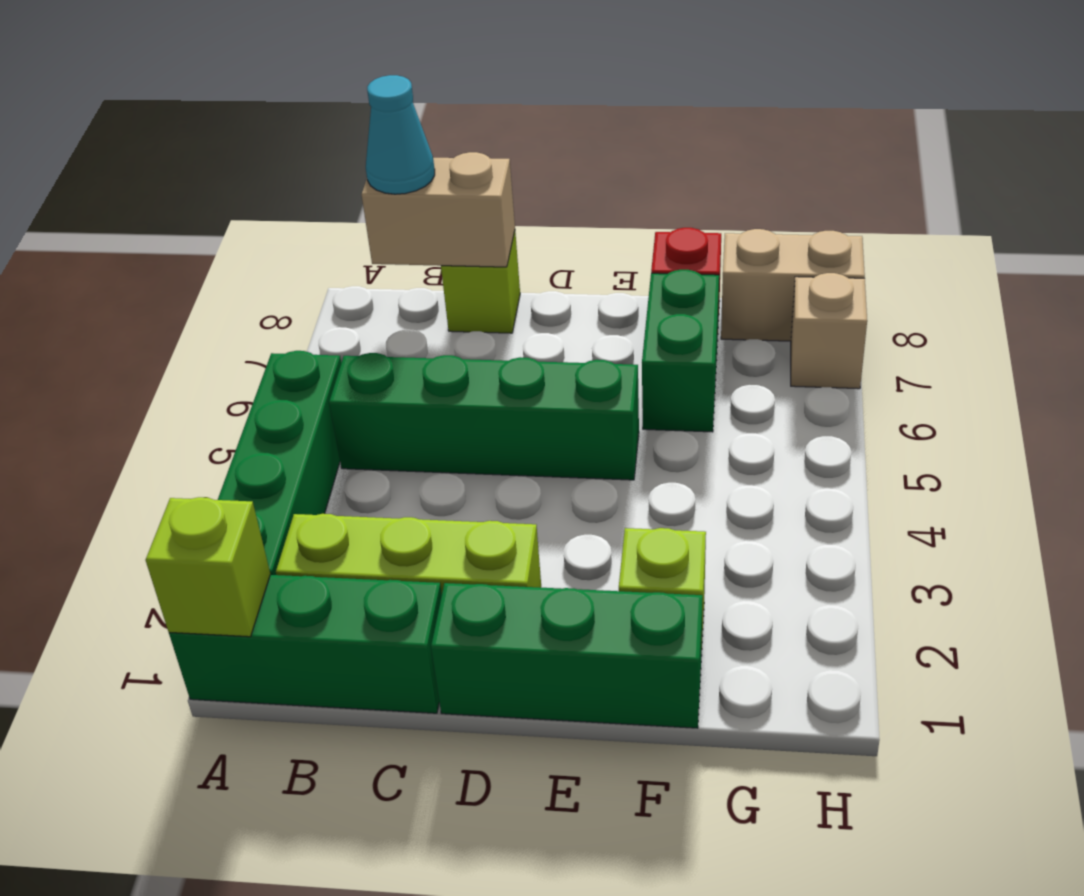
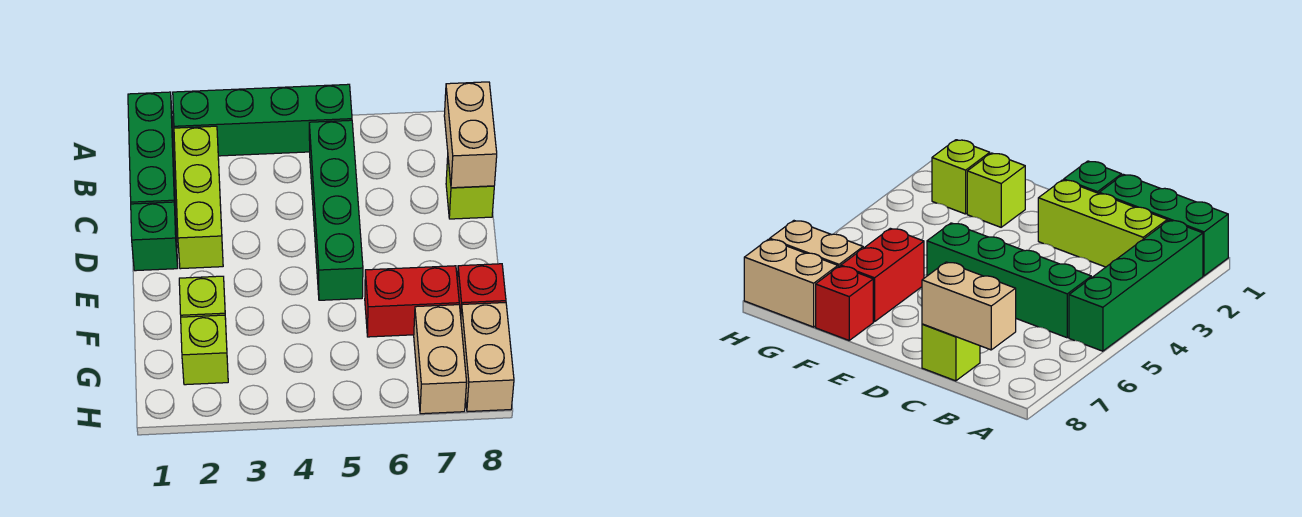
lime brick A1 level 2 -> lime brick G2 level 1
cyan cone B8 level 3 -> none
green brick D1:F1 level 1 -> green brick D1 level 1
green brick F6:F7 level 1 -> red brick F6:F7 level 1
tan brick H7 level 1 -> tan brick G7:H7 level 1

